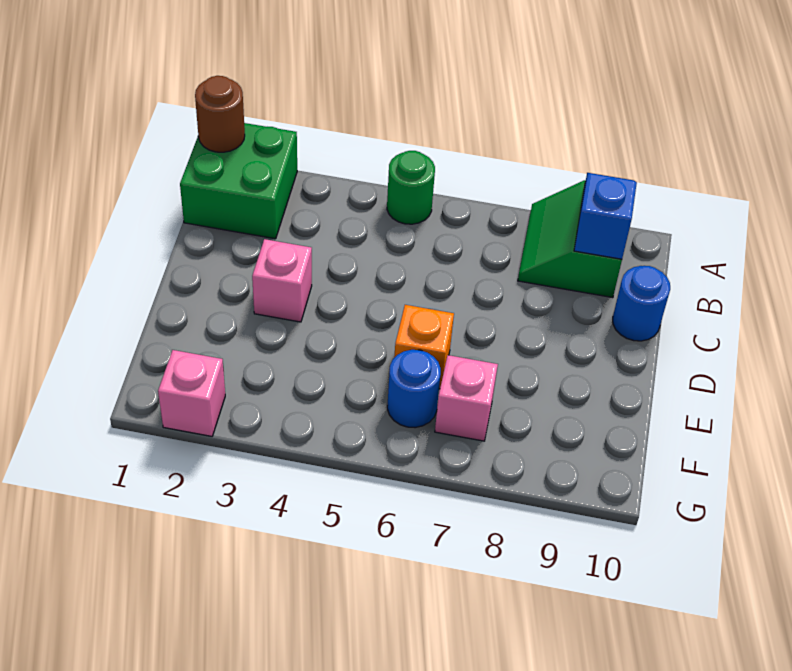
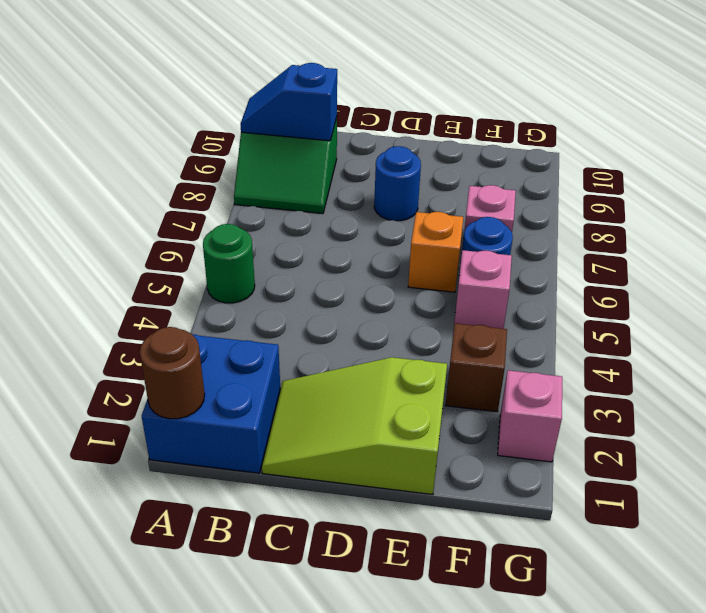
green brick A1:B2 level 1 -> blue brick A1:B2 level 1
none -> lime slope C1:E2 level 1 top E
blue round brick C10 level 1 -> blue round brick D8 level 1
pink brick D3 level 1 -> pink brick F5 level 1
none -> brown brick F3 level 1

